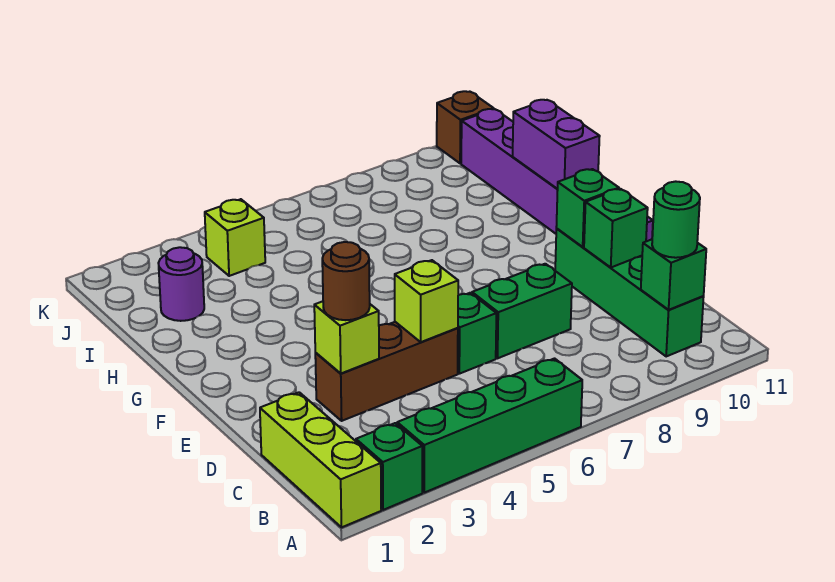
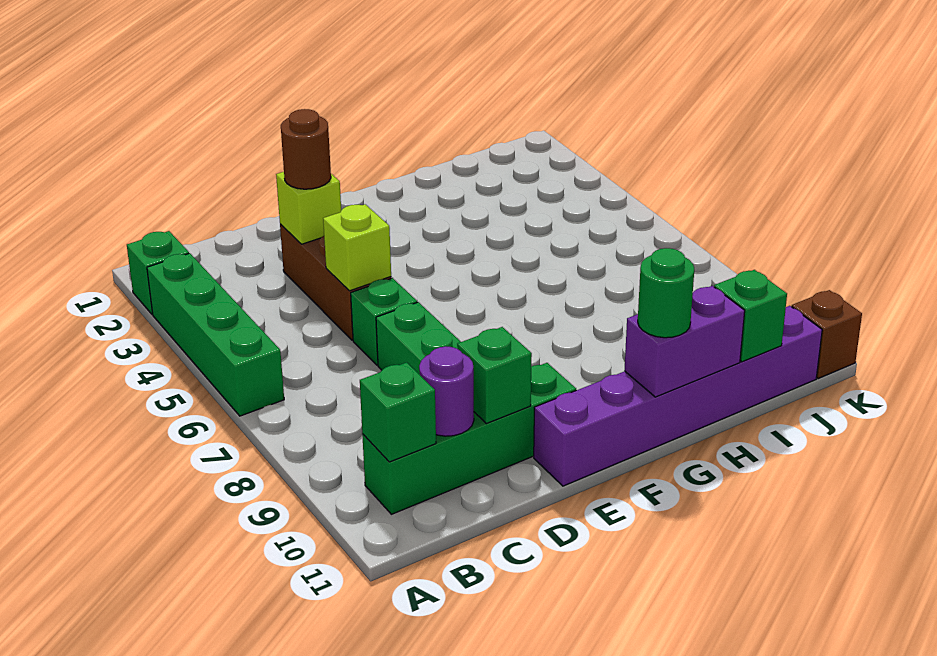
lime brick A1:C1 level 1 -> none
green round brick B10 level 3 -> green round brick G11 level 3
green brick E10 level 2 -> green brick I11 level 2
purple round brick I2 level 1 -> purple round brick C10 level 2
lime brick J4 level 1 -> none

